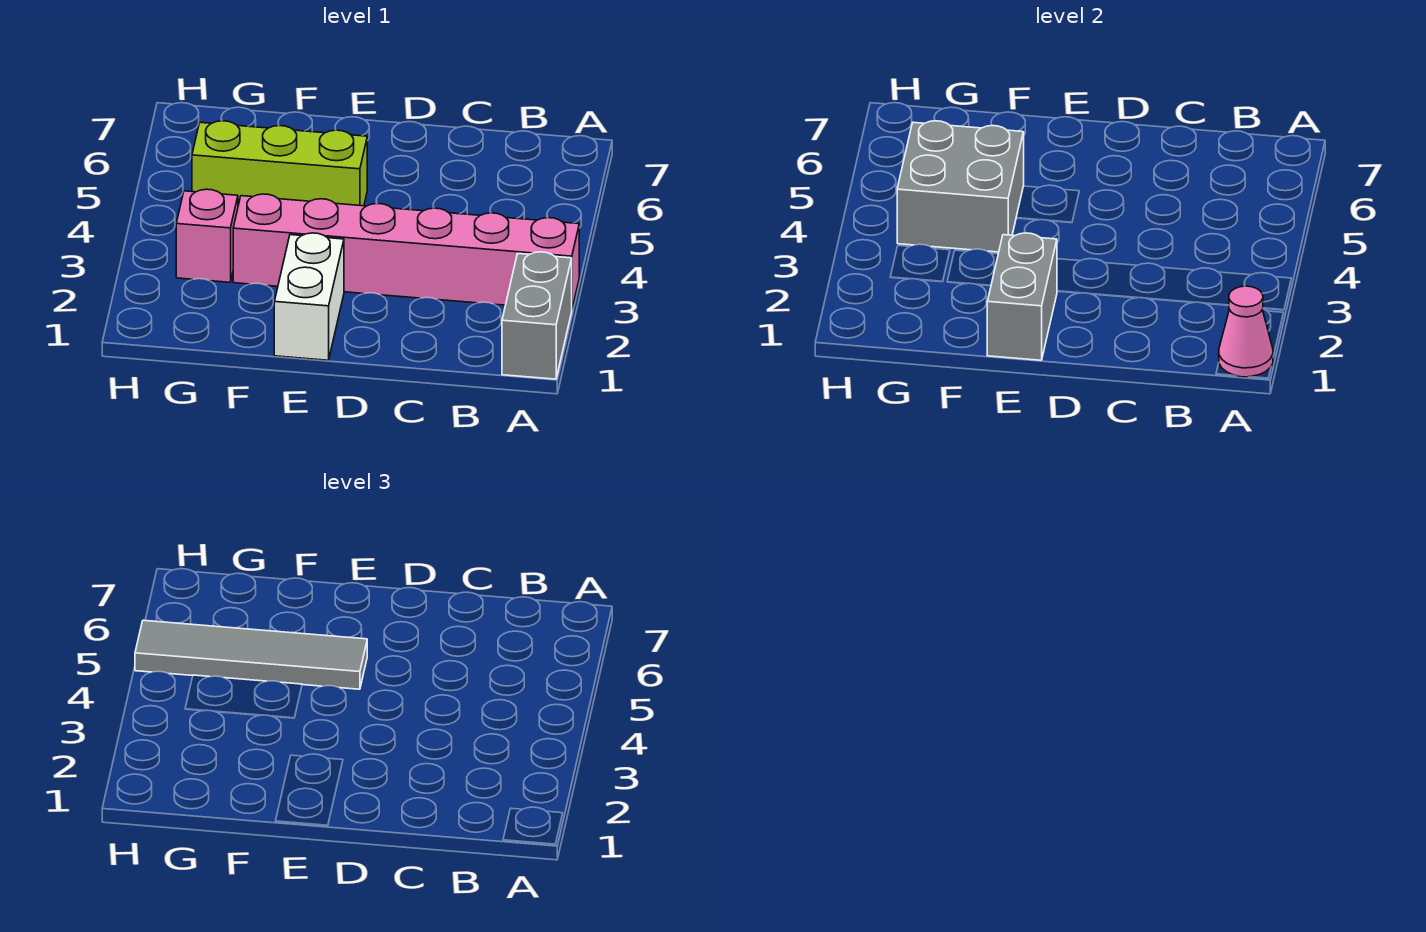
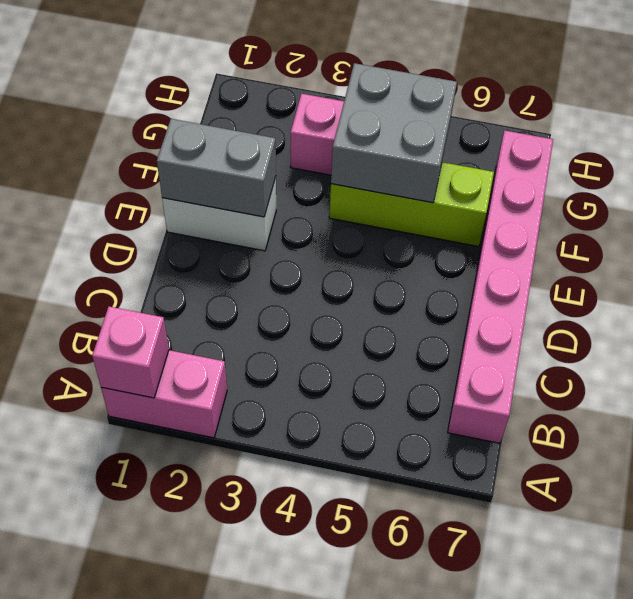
grey brick A1:A2 level 1 -> pink brick A1:A2 level 1
pink cone A1 level 2 -> pink brick A1 level 2
pink brick A3:F3 level 1 -> pink brick B7:G7 level 1
lime brick E5:G5 level 1 -> lime brick F4:F6 level 1
grey tile E5:H5 level 3 -> none

